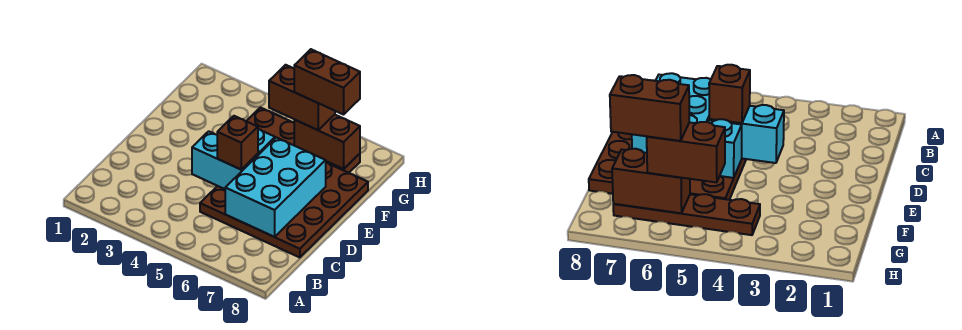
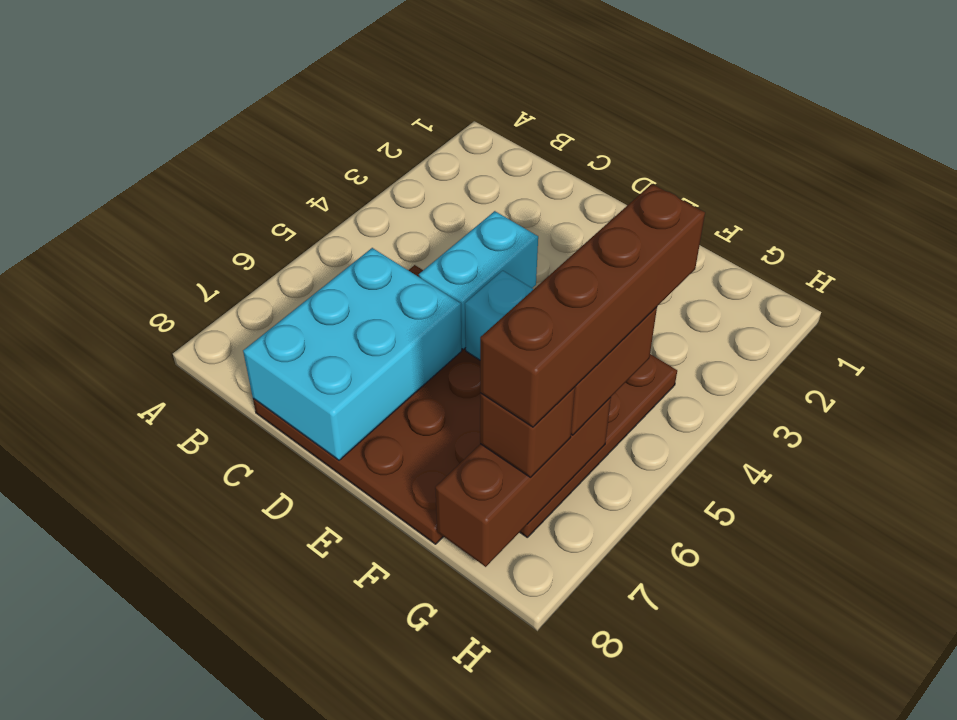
cyan brick C6:E7 level 2 -> cyan brick C6:D8 level 2
brown brick D5 level 3 -> brown brick G7 level 3
brown brick G6:G7 level 2 -> brown brick G6:G8 level 2
brown brick G6:G7 level 4 -> brown brick G4:G7 level 4

